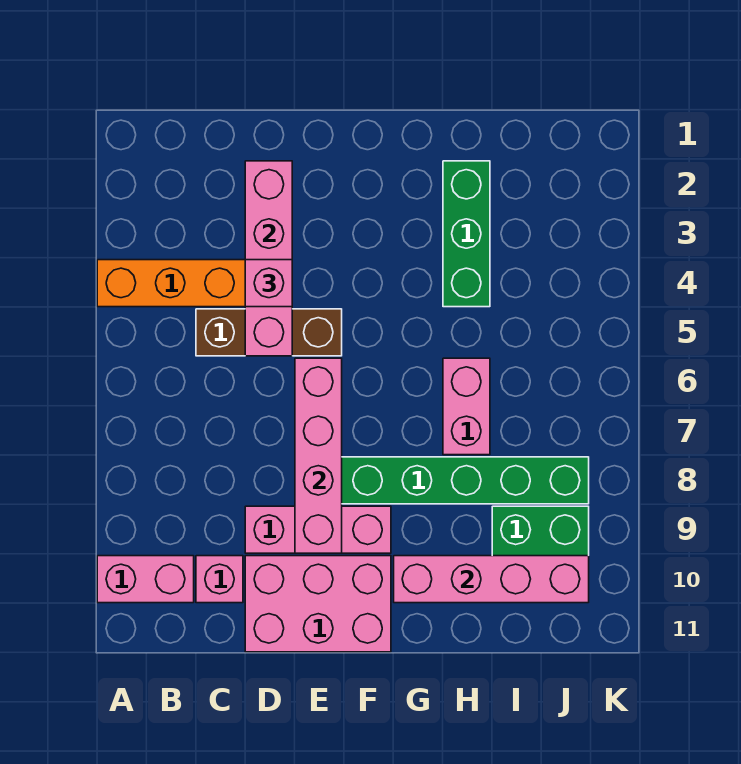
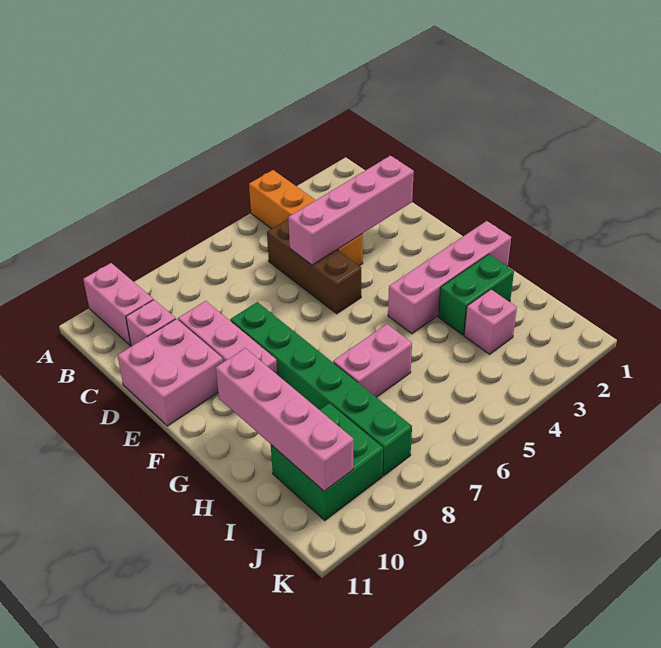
pink brick D4 level 3 -> pink brick I3 level 1
pink brick D10:F11 level 1 -> pink brick D10:E11 level 1
pink brick E6:E9 level 2 -> pink brick G1:G4 level 1
green brick H2:H4 level 1 -> green brick H2:H3 level 1

